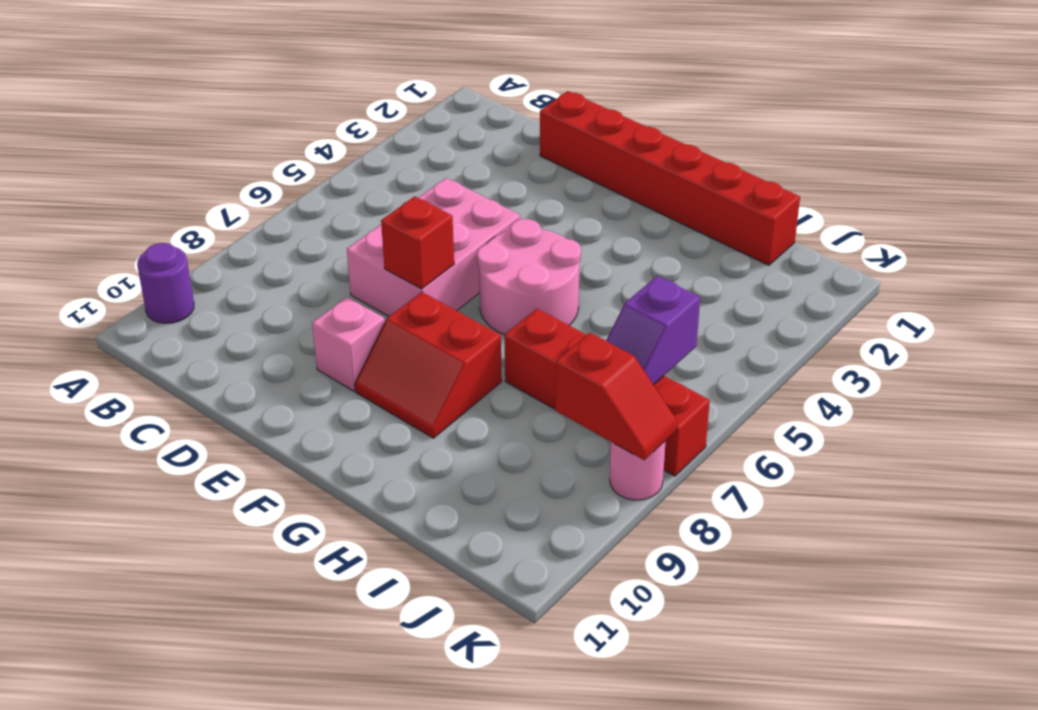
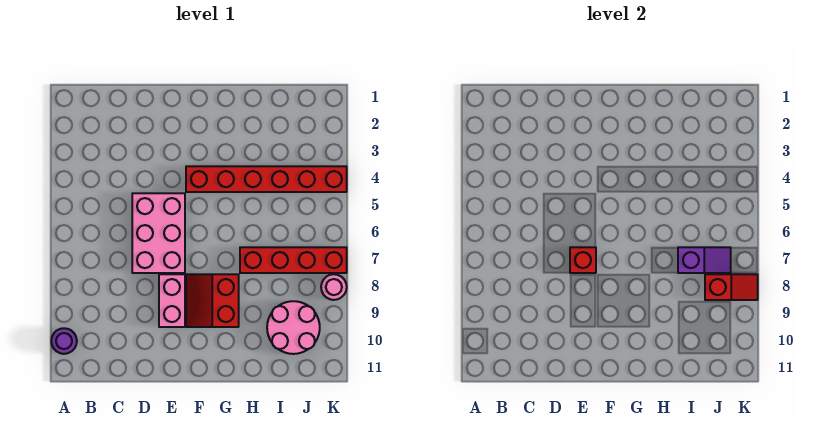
red brick D1:I1 level 1 -> red brick F4:K4 level 1
pink brick E9 level 1 -> pink brick E8:E9 level 1
pink round brick F5:G6 level 1 -> pink round brick I9:J10 level 1
red slope F8:G9 level 1 top 8 -> red slope F8:G9 level 1 top G
purple slope J6:J7 level 2 top 6 -> purple slope I7:J7 level 2 top I

